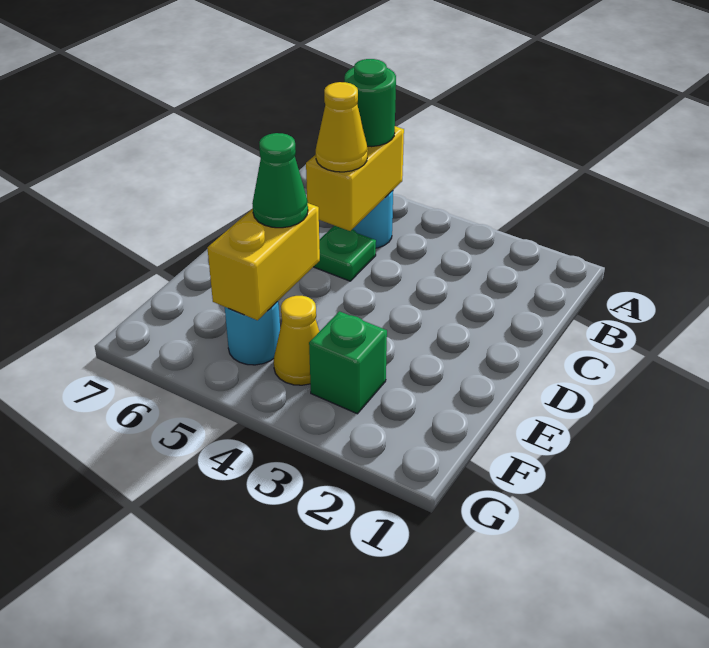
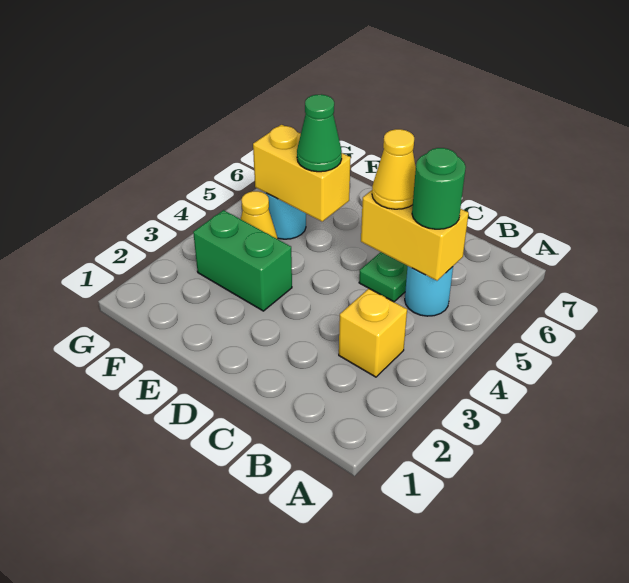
none -> yellow brick B3 level 1
green brick F3 level 1 -> green brick E3:F3 level 1

